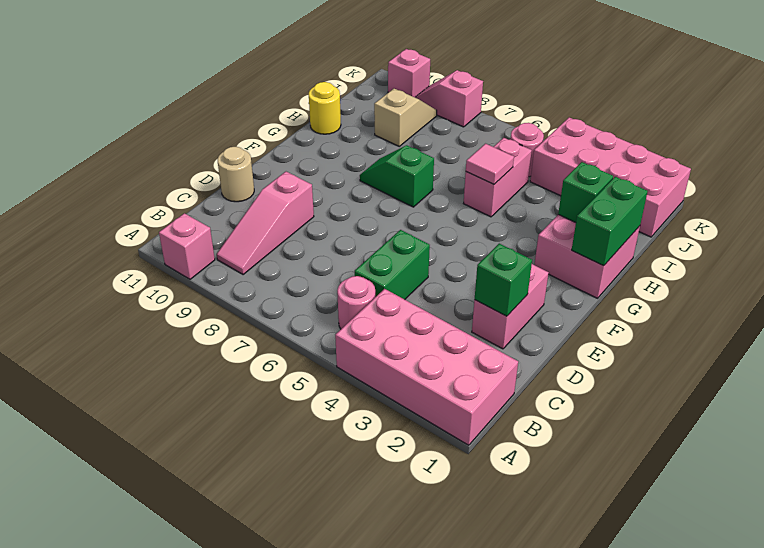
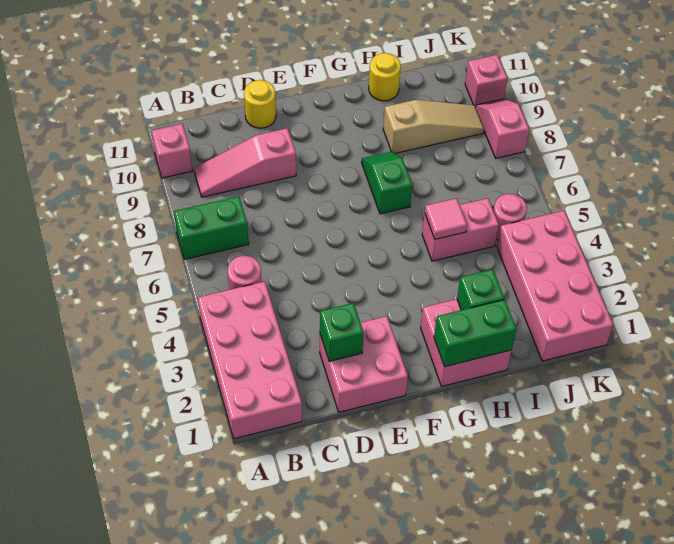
green brick C5:D5 level 1 -> green brick A7:B7 level 1
pink brick D2:E2 level 1 -> pink brick D1:E2 level 1
tan round brick D11 level 1 -> yellow round brick D11 level 1
tan slope I9:J9 level 1 top I -> tan slope H9:J9 level 1 top H

